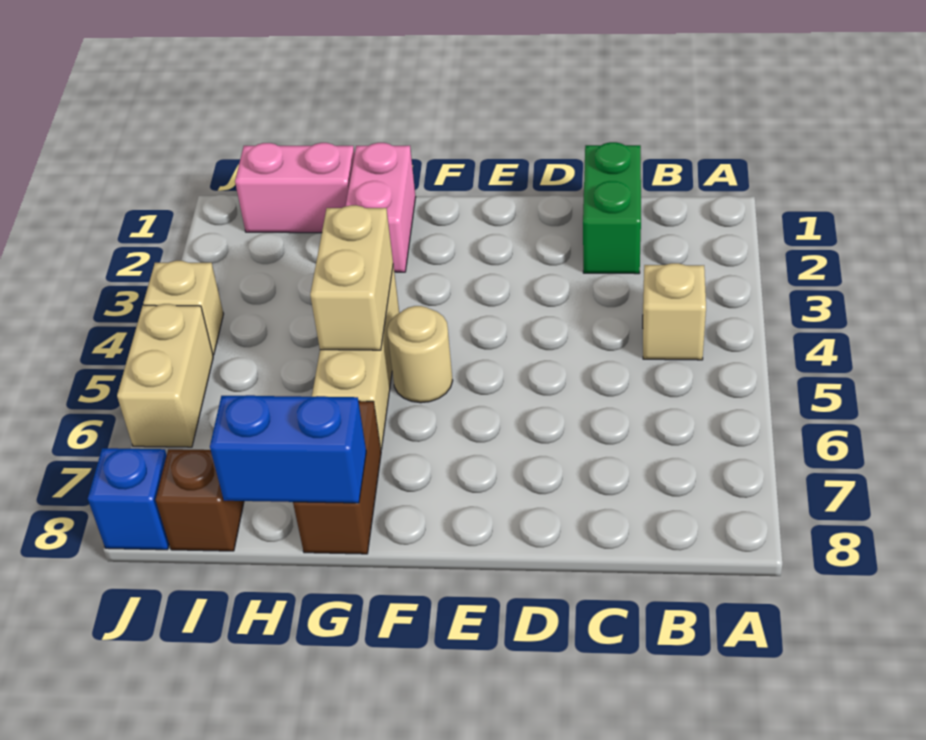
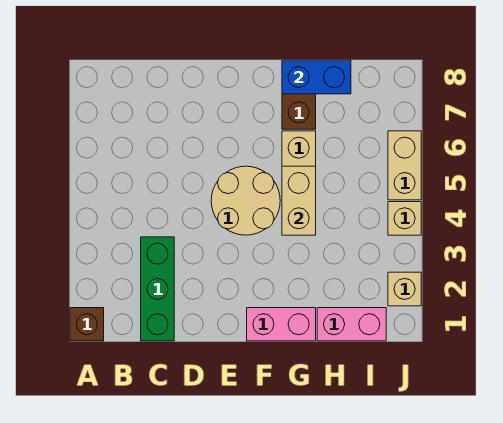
tan brick B4 level 1 -> tan brick J2 level 1
green brick C1:C2 level 1 -> green brick C1:C3 level 1
tan round brick F5 level 1 -> tan round brick E4:F5 level 1
pink brick G1:G2 level 1 -> pink brick F1:G1 level 1
brown brick I8 level 1 -> brown brick A1 level 1
blue brick J8 level 1 -> none

